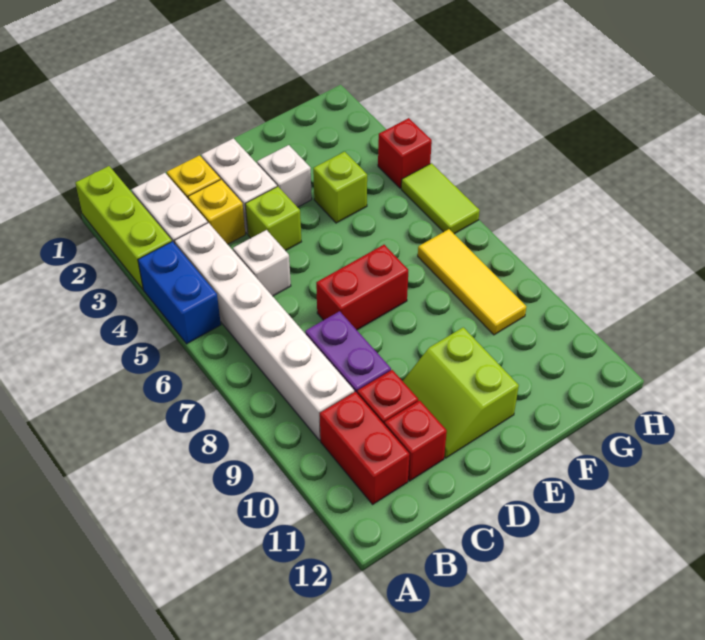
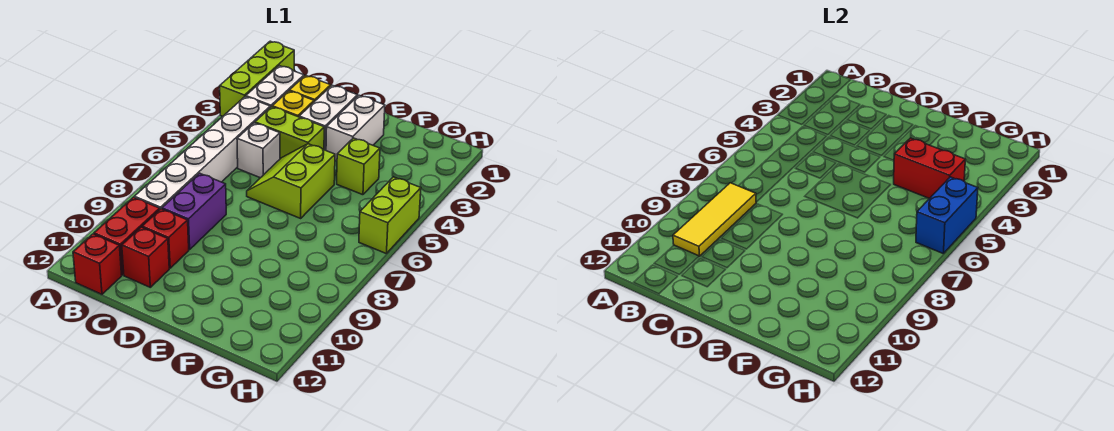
blue brick A4:A5 level 1 -> blue brick H5:H6 level 2
lime brick D4 level 1 -> lime brick C4:D4 level 1
red brick D7:E7 level 1 -> red brick F4:G4 level 2
lime slope D10:E11 level 1 top E -> lime slope D5:E6 level 1 top E
white brick E3 level 1 -> white brick E2:E3 level 1
yellow tile G7:G9 level 1 -> yellow tile B8:B10 level 2
red brick H4 level 1 -> red brick B12 level 1
lime tile H5:H6 level 1 -> lime brick H5:H6 level 1

